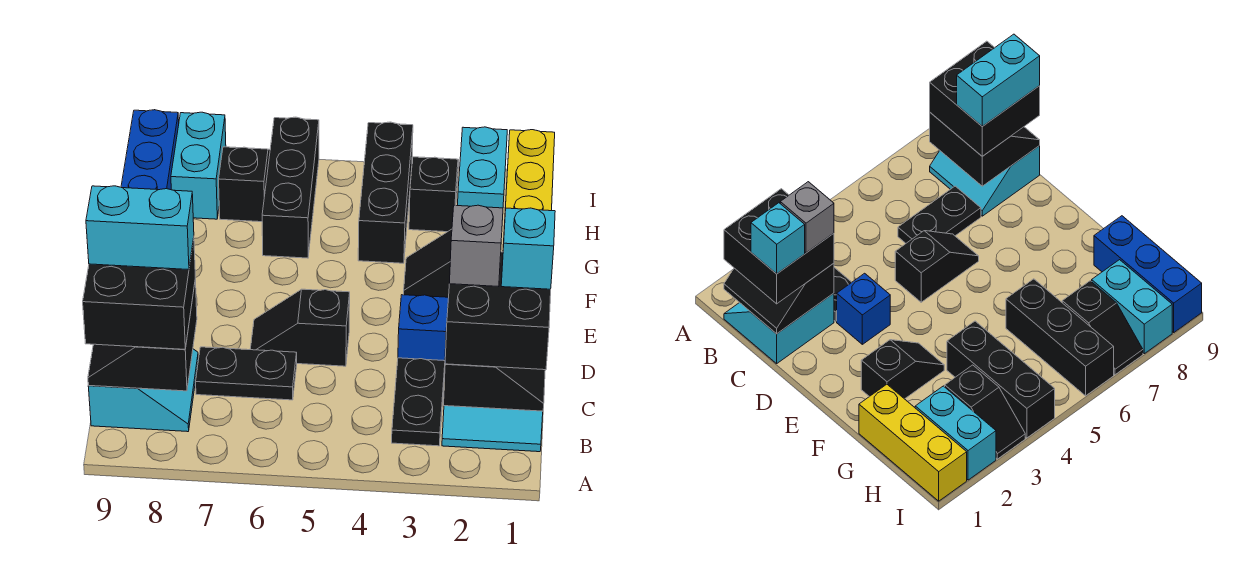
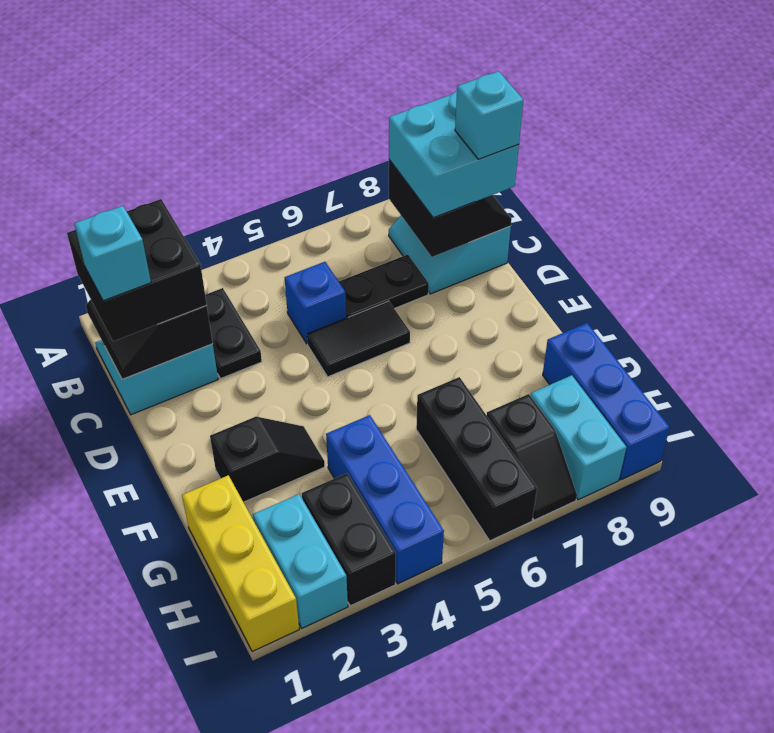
black brick B8:C9 level 3 -> cyan brick B8:C9 level 3
grey brick C2 level 4 -> none
cyan brick C8:C9 level 4 -> cyan brick C9 level 4
blue brick D3 level 1 -> blue brick C5 level 1
black slope D5:D6 level 1 top 5 -> black tile D5:D6 level 1
black brick G4:I4 level 1 -> blue brick G4:I4 level 1
black slope H3:I3 level 1 top H -> black brick H3:I3 level 1

